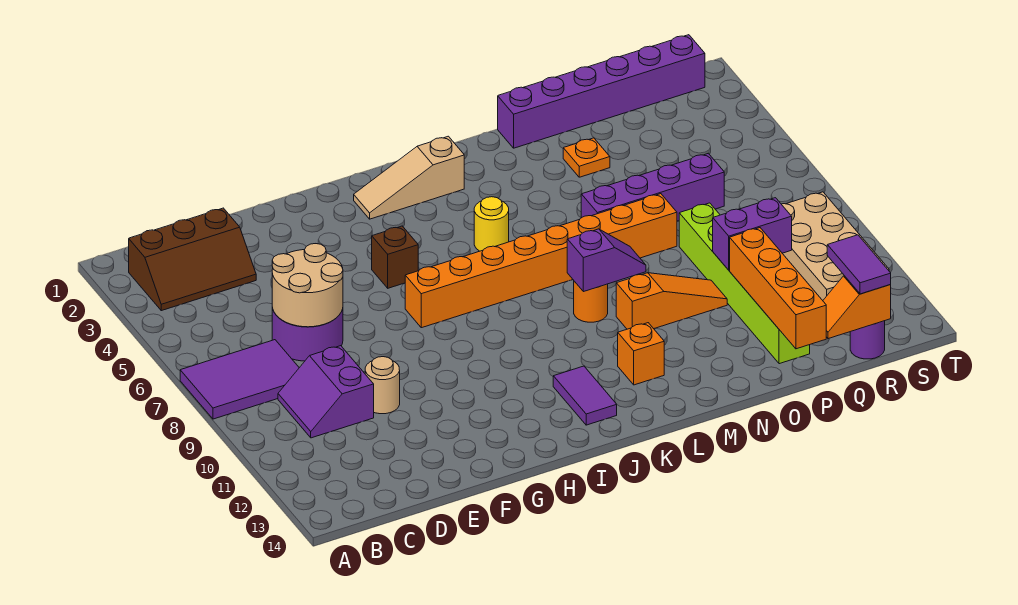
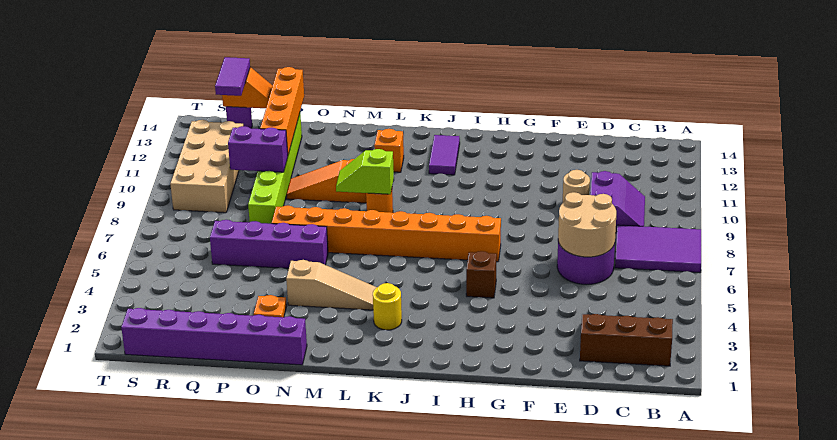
tan slope I2:K2 level 1 top K -> tan slope L4:N4 level 1 top N
yellow round brick K5 level 1 -> yellow round brick K3 level 1
purple slope L9:M9 level 2 top L -> lime slope L9:M9 level 2 top L

